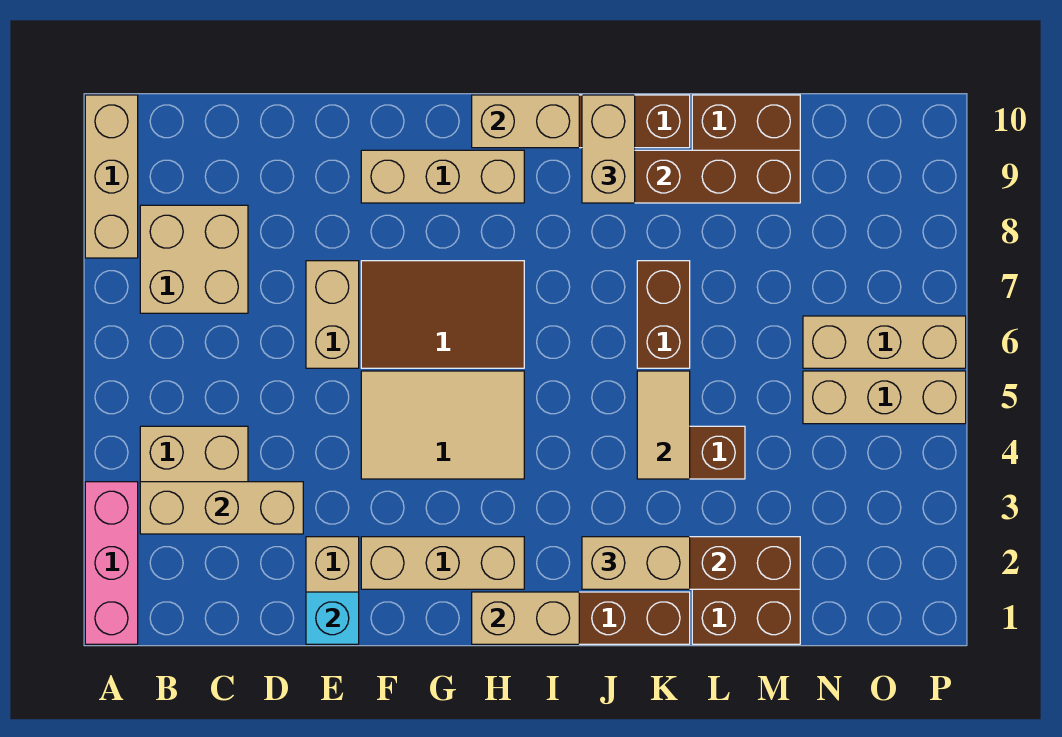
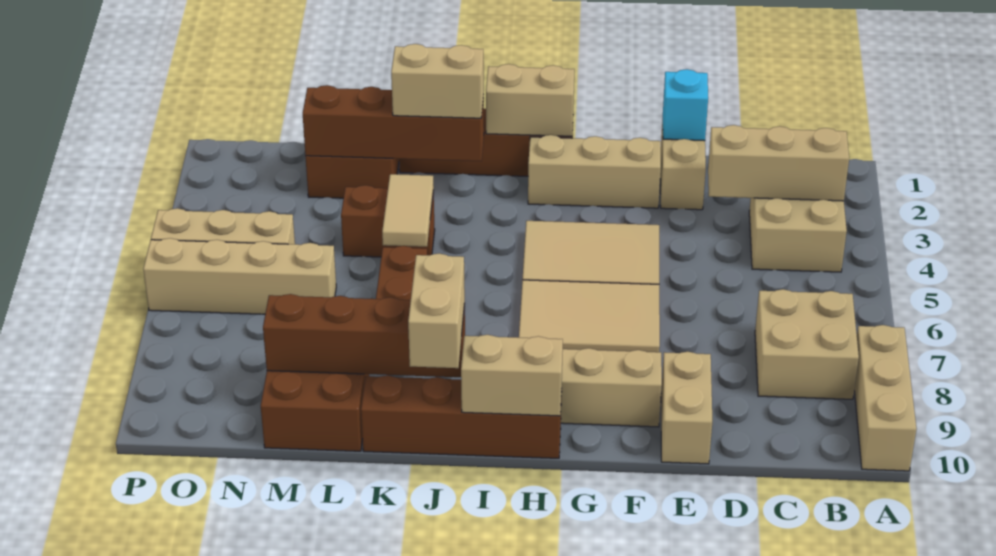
pink brick A1:A3 level 1 -> none
tan brick E6:E7 level 1 -> tan brick E9:E10 level 1
brown tile F6:H7 level 1 -> tan tile F6:H7 level 1
tan brick N6:P6 level 1 -> tan brick M6:P6 level 1

